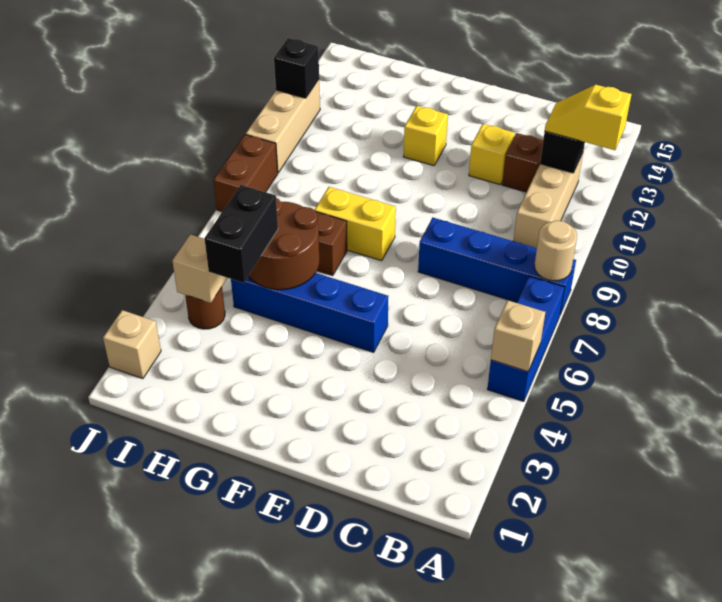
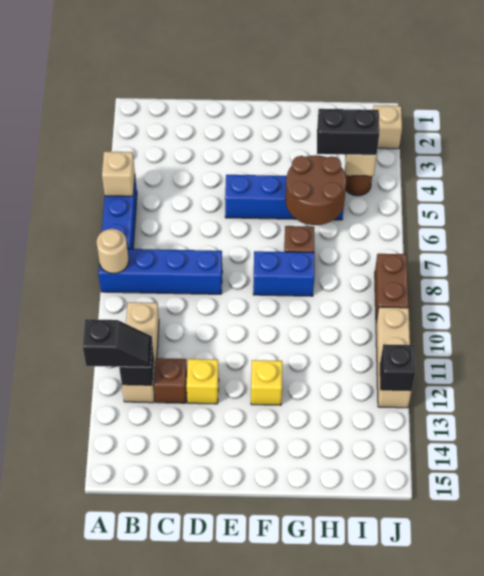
yellow slope A12:B12 level 3 top A -> black slope A12:B12 level 3 top A
yellow brick F8:G8 level 1 -> blue brick F8:G8 level 1
black brick H4:H5 level 3 -> black brick H4:I4 level 3

